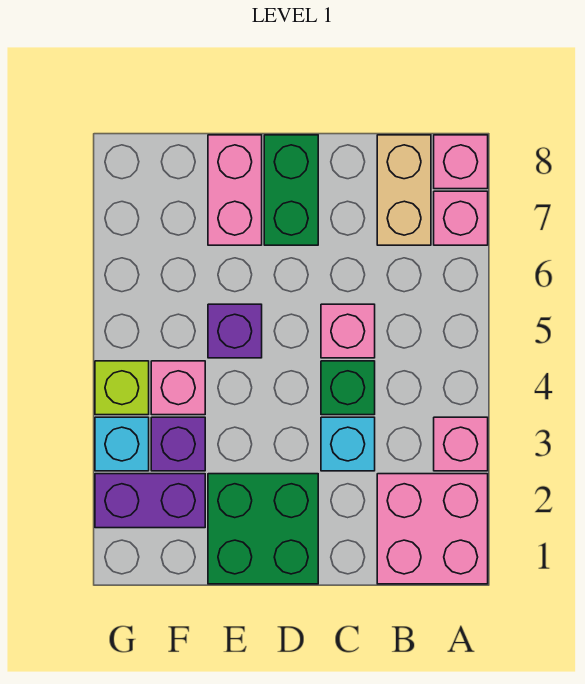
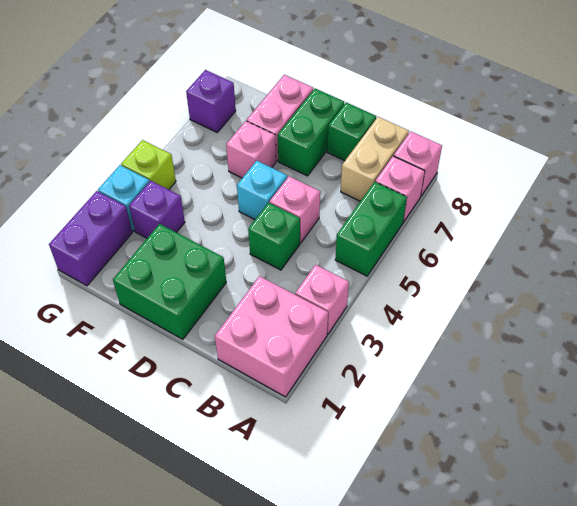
none -> green brick A5:A6 level 1
cyan brick C3 level 1 -> cyan brick D5 level 1
none -> green brick C8 level 1
purple brick E5 level 1 -> purple brick G7 level 1
purple brick F2:G2 level 1 -> purple brick G1:G2 level 1
pink brick F4 level 1 -> pink brick E6 level 1

